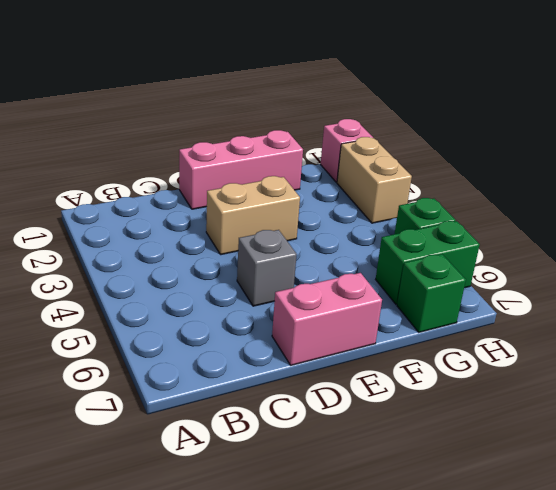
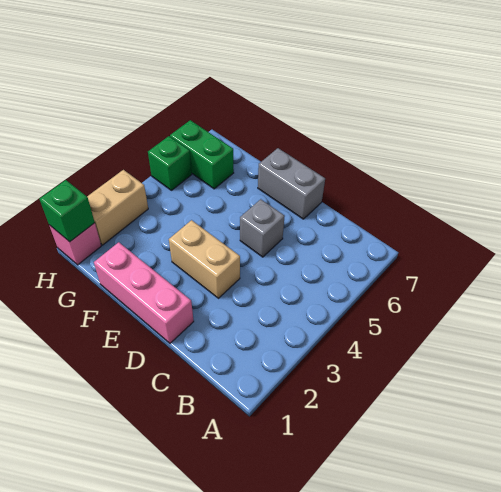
pink brick D7:E7 level 1 -> grey brick D7:E7 level 1
green brick G7 level 1 -> green brick H1 level 2

